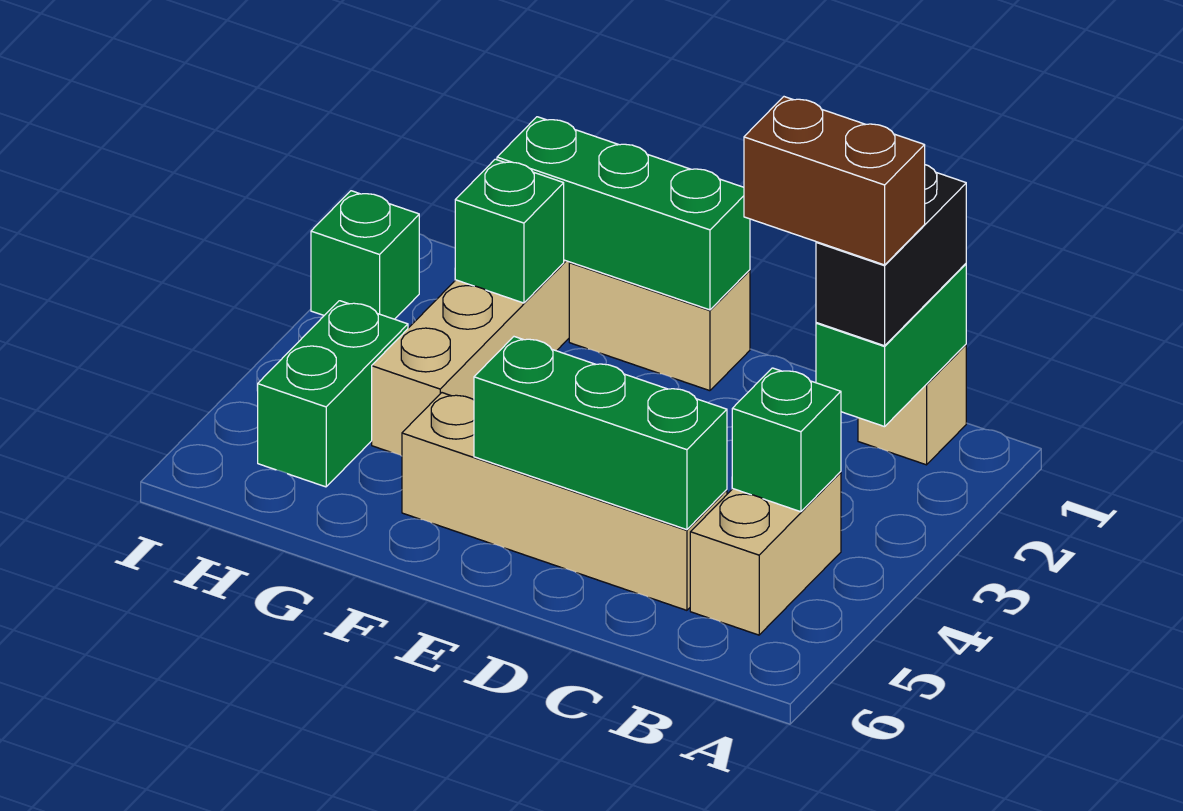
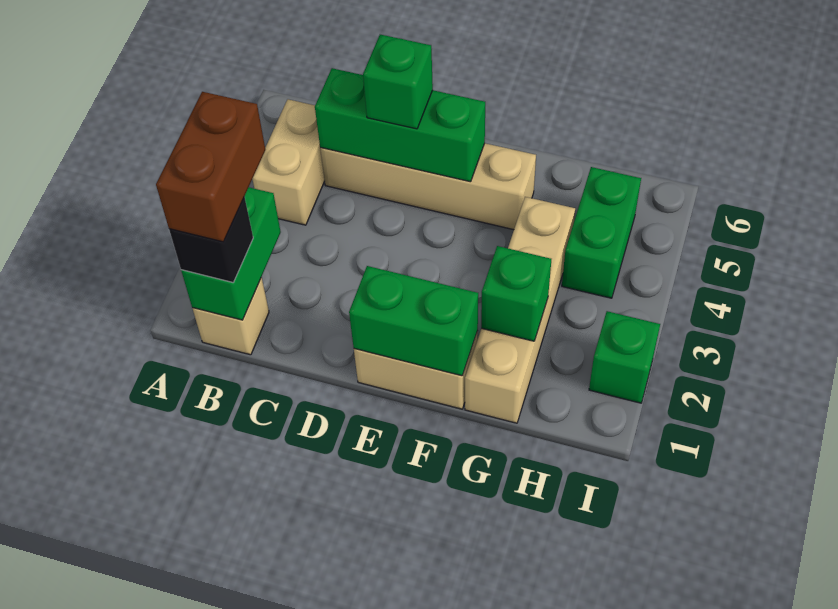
black brick B1:B2 level 3 -> black brick B1 level 3
brown brick B2:C2 level 4 -> brown brick B1:B2 level 4
green brick B4 level 2 -> green brick D5 level 3
green brick E1:G1 level 2 -> green brick E1:F1 level 2

